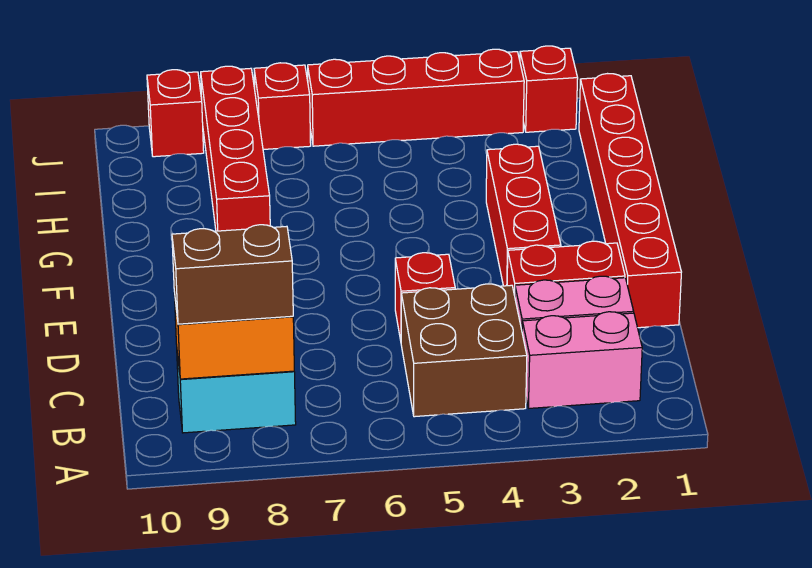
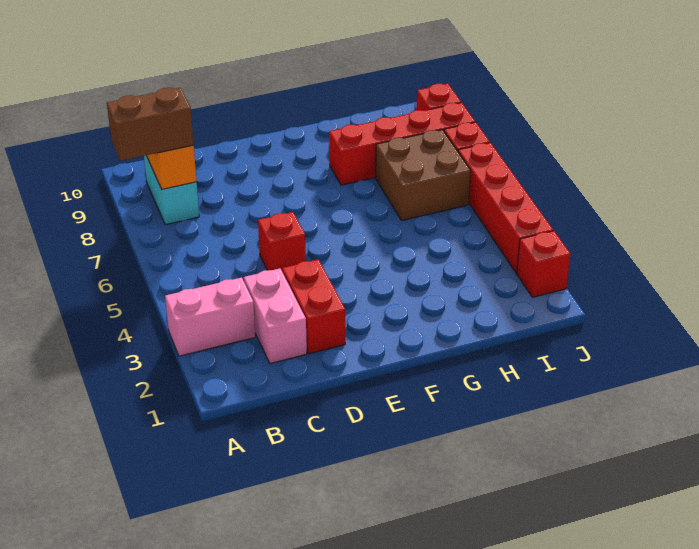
pink brick B2:B3 level 1 -> pink brick A3:B3 level 1
brown brick B4:C5 level 1 -> brown brick H6:I7 level 1
brown brick B8:B9 level 3 -> brown brick A8:B8 level 3
red brick D1:I1 level 1 -> none
red brick E3:G3 level 1 -> none

